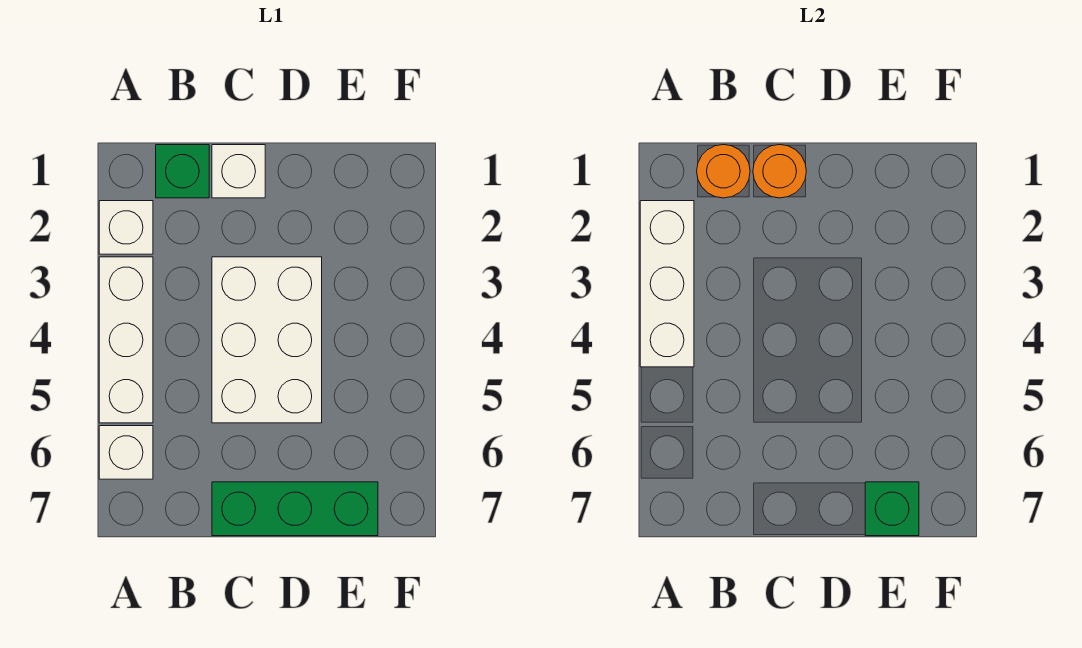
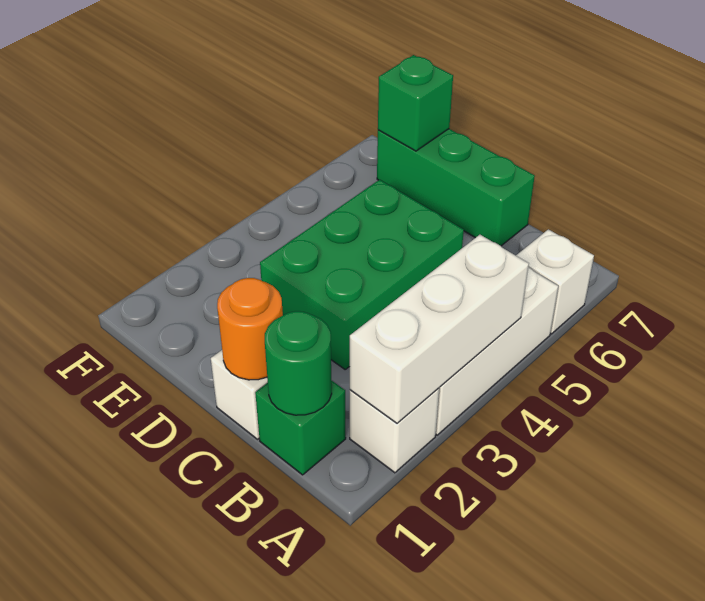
orange round brick B1 level 2 -> green round brick B1 level 2
white brick C3:D5 level 1 -> green brick C3:D5 level 1

